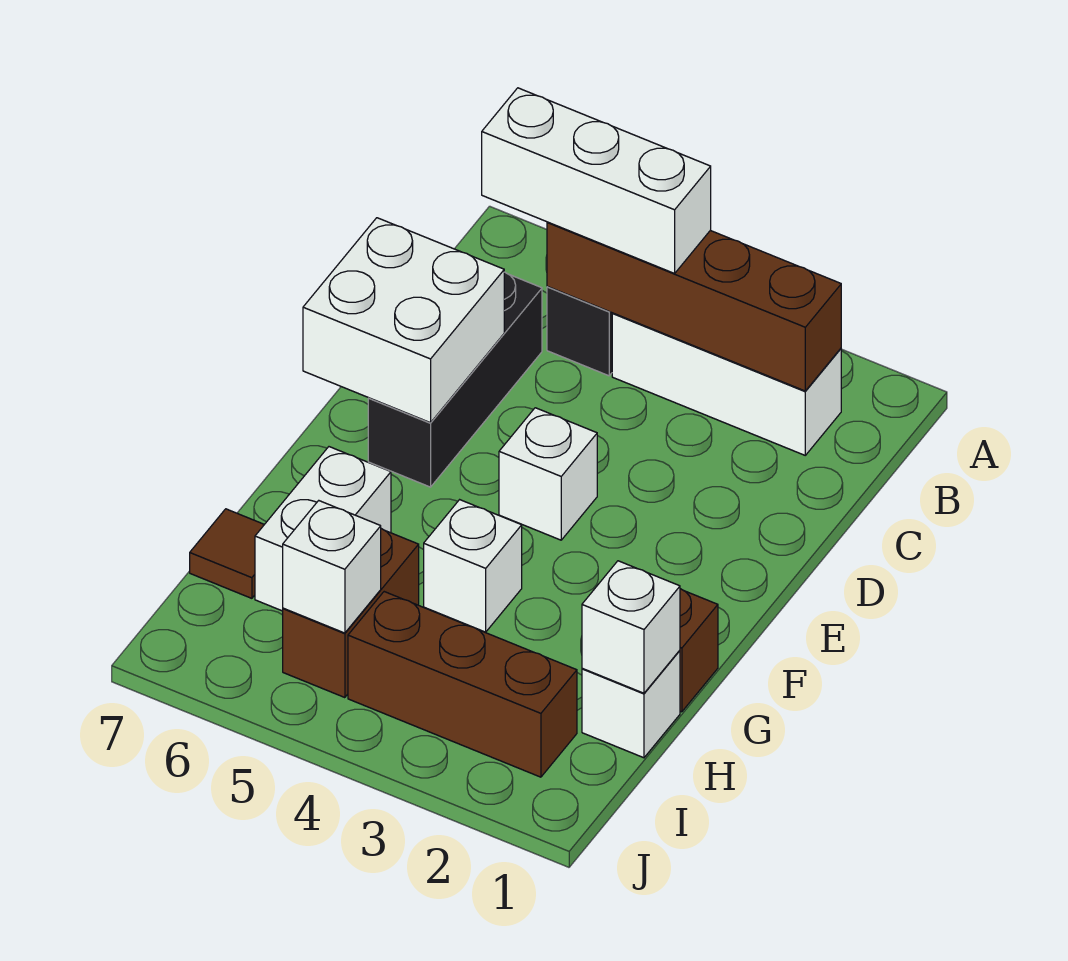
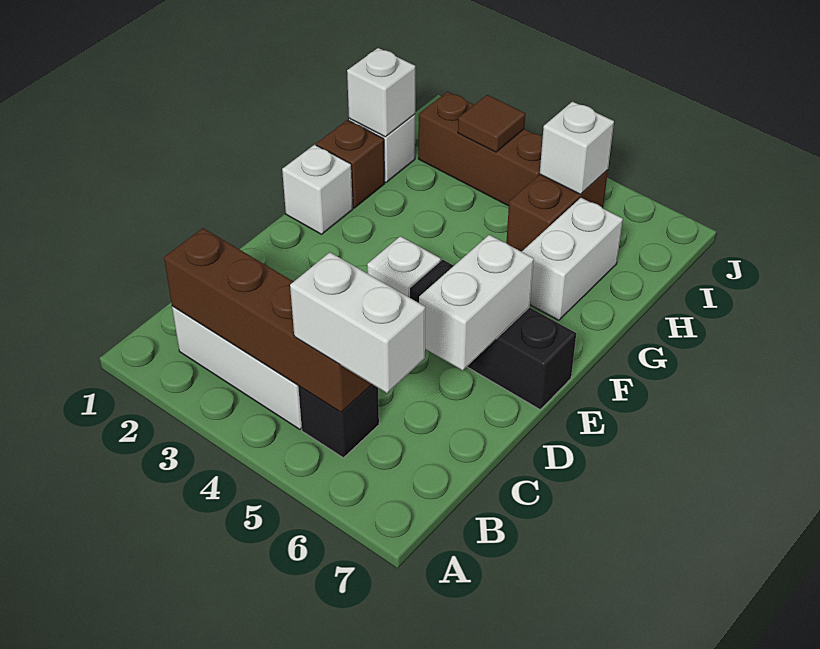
white brick B4:B6 level 3 -> white brick B5:B6 level 3
black brick C6:E6 level 1 -> black brick E5:E7 level 1
white brick D6:E7 level 2 -> white brick D6:E6 level 2
white brick G4 level 1 -> white brick F1 level 1
brown tile H7 level 1 -> brown tile I3 level 2

